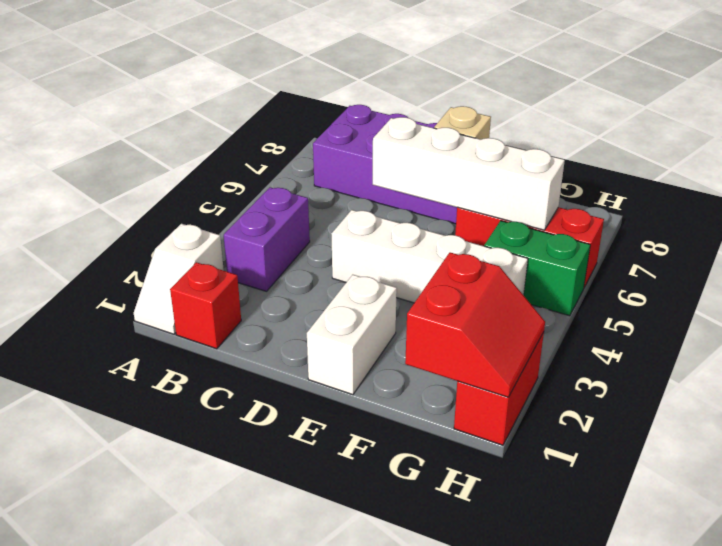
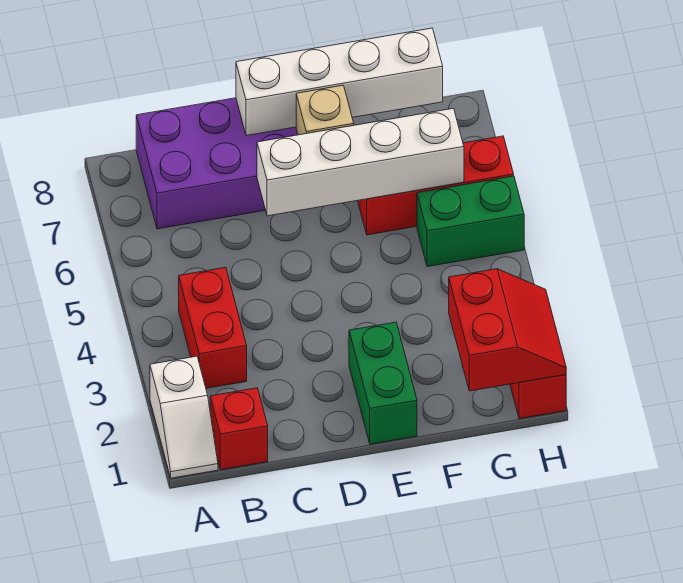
purple brick B3:B4 level 1 -> red brick B3:B4 level 1
white brick D4:G4 level 1 -> white brick D8:G8 level 2
white brick E1:E2 level 1 -> green brick E1:E2 level 1

